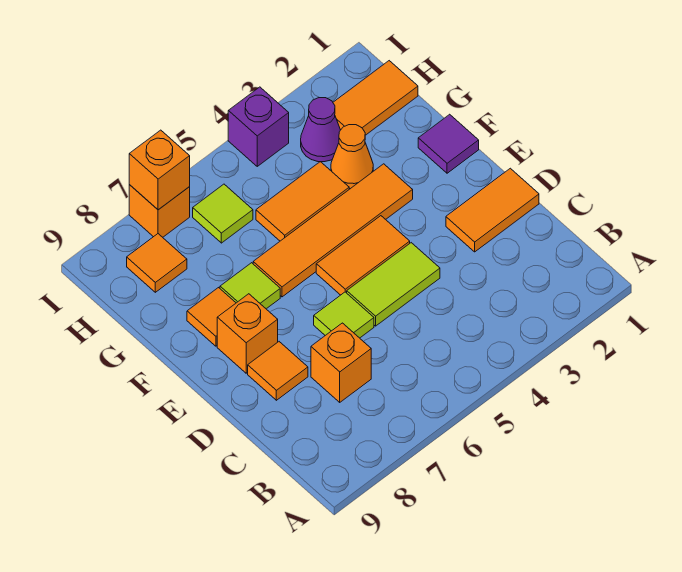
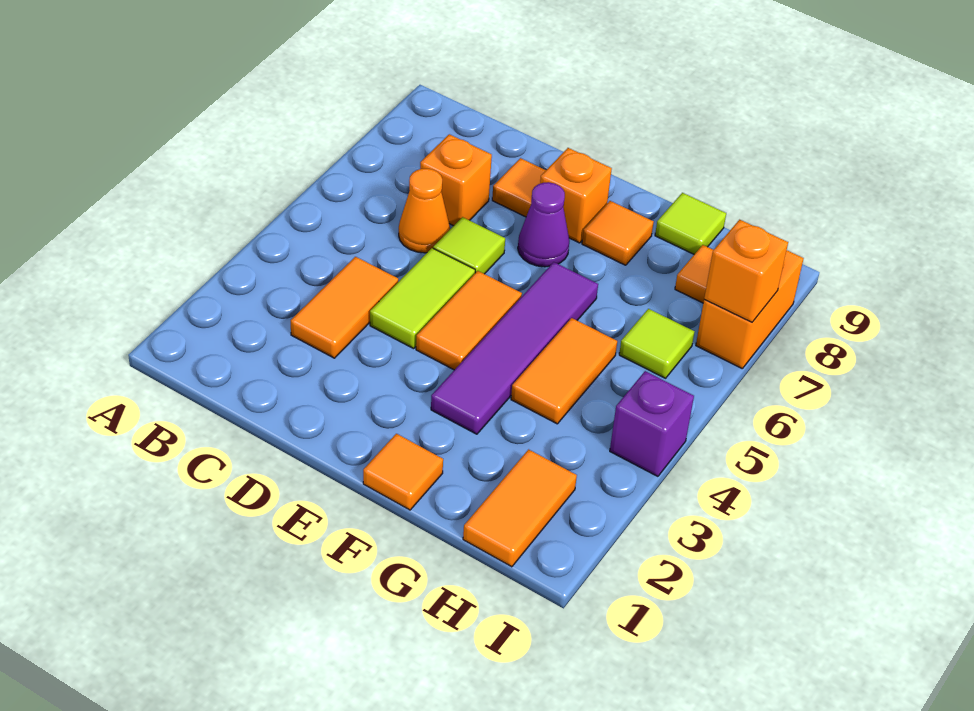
orange tile D1:D2 level 1 -> orange tile C3:C4 level 1
purple tile F1 level 1 -> orange tile F1 level 1
orange tile F3:F6 level 1 -> purple tile F3:F6 level 1
lime tile F7 level 1 -> lime tile G9 level 1
orange cone G3 level 1 -> orange cone C6 level 1
purple cone H3 level 1 -> purple cone E7 level 1
orange brick I7 level 1 -> orange brick I7:I8 level 1

